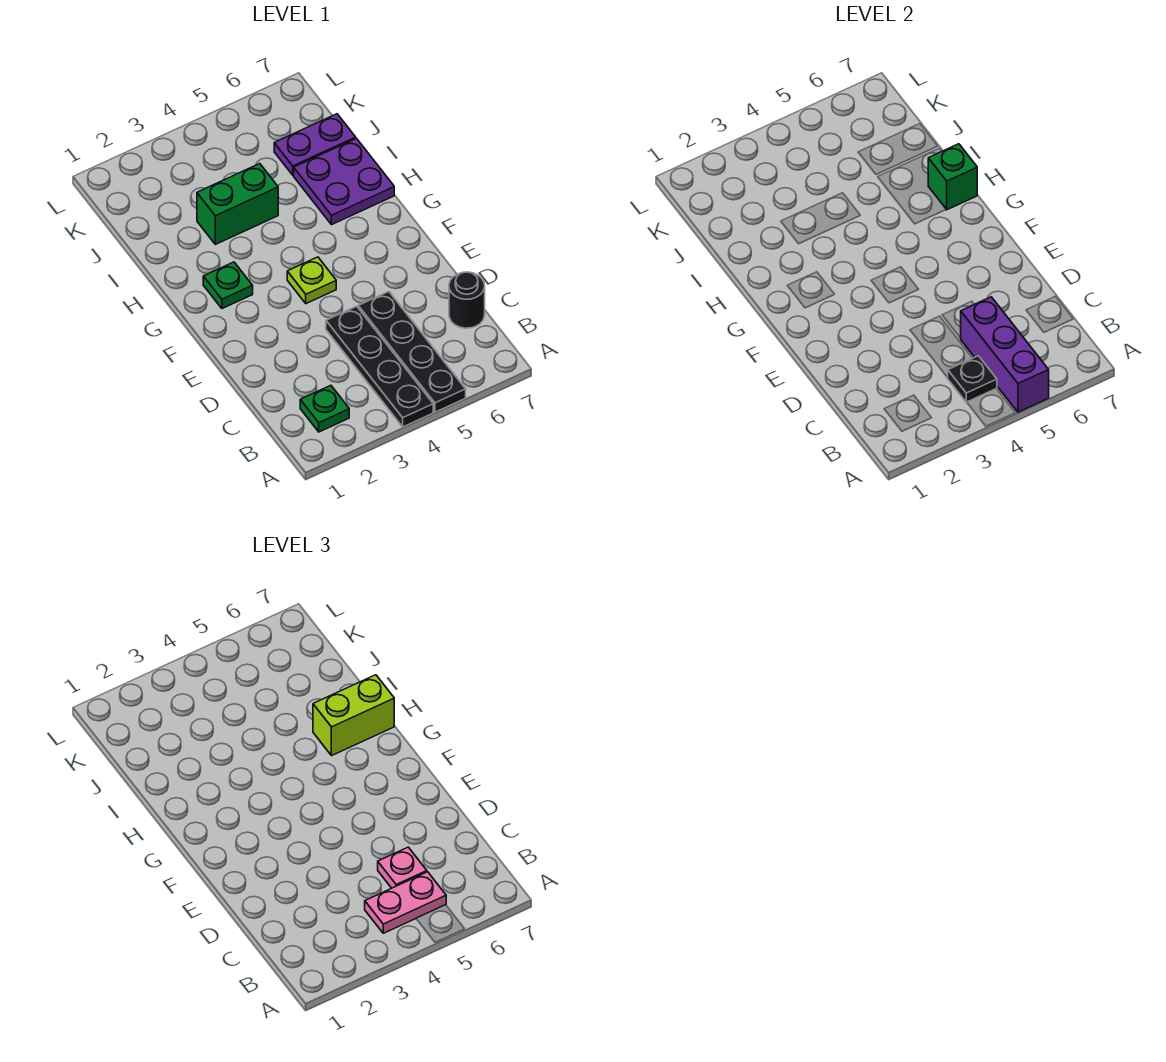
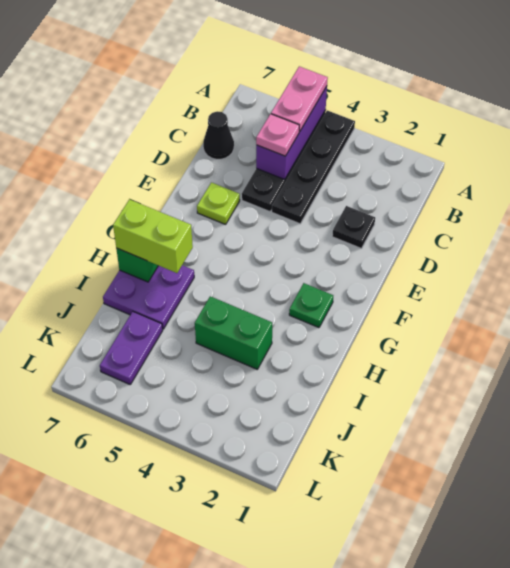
green plate B2 level 1 -> none
black plate B4 level 2 -> black plate D2 level 1
pink plate B4:B5 level 3 -> pink plate A5:B5 level 3
black round brick C7 level 1 -> black cone C7 level 1
lime plate F4 level 1 -> lime plate E6 level 1
purple plate J6:J7 level 1 -> purple plate J6:K6 level 1

